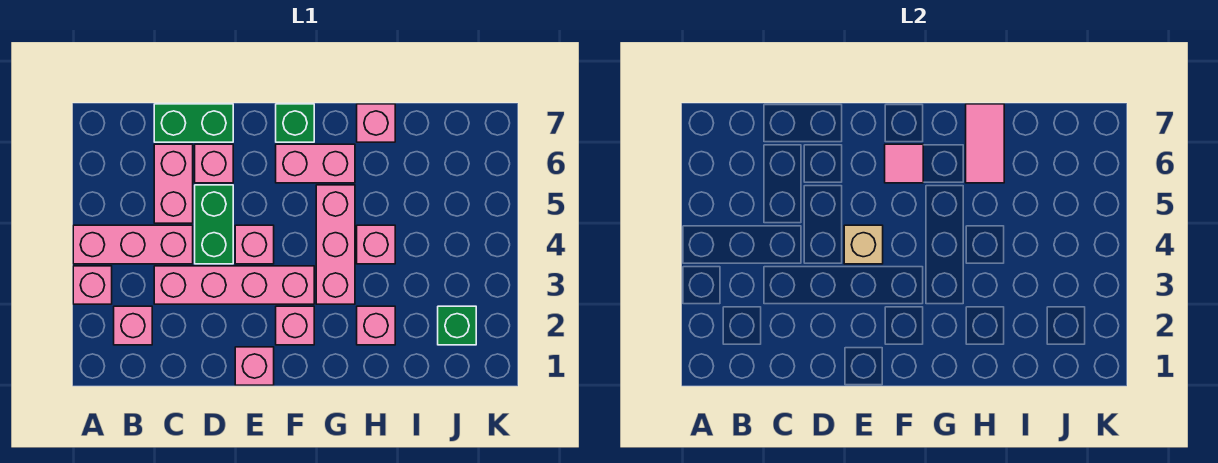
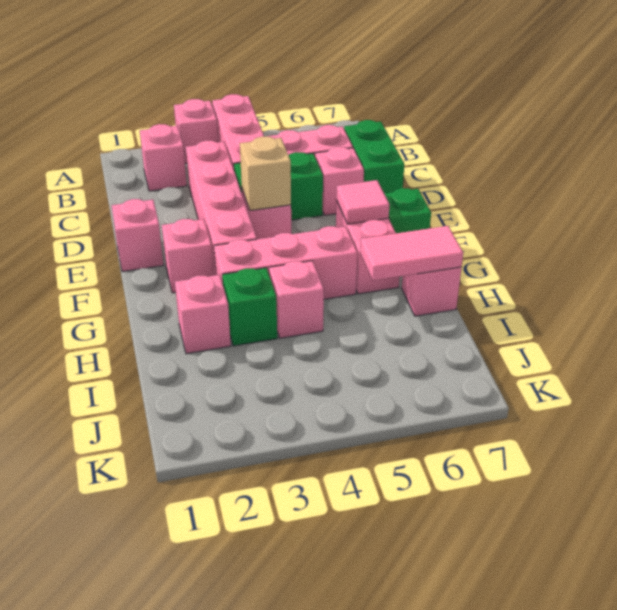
green brick J2 level 1 -> green brick H3 level 1

